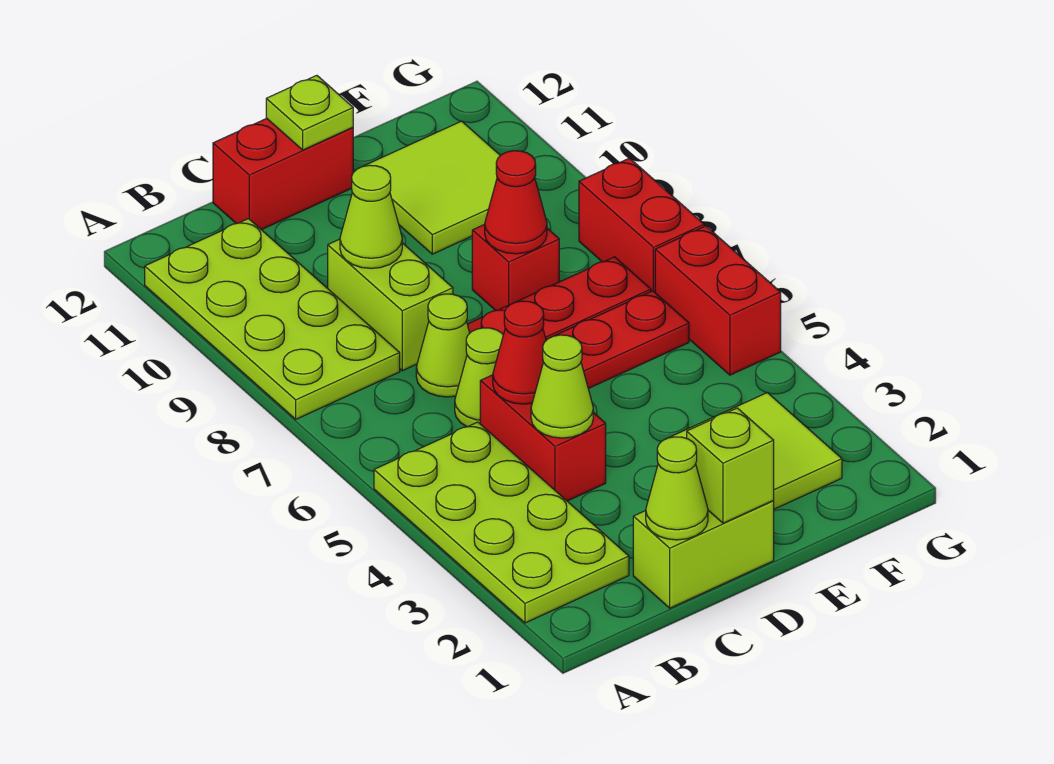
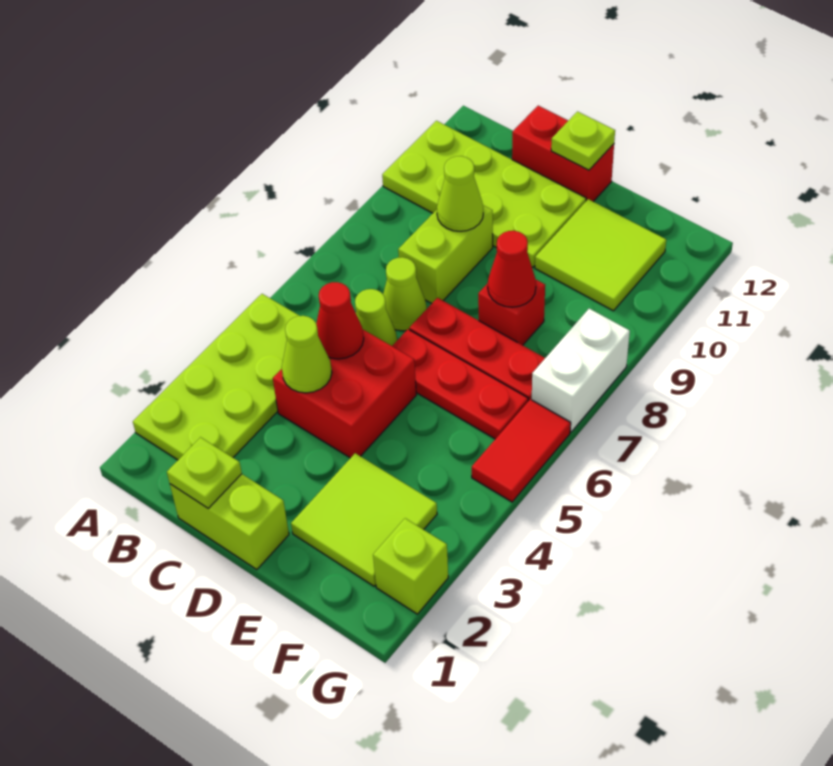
lime plate A8:B11 level 1 -> lime plate A10:D11 level 1
lime cone C1 level 2 -> lime plate C1 level 2
red brick C4:C5 level 1 -> red brick C4:D5 level 1
lime brick D1 level 2 -> lime brick G2 level 1
red brick G5:G6 level 1 -> red tile G5:G6 level 1
red brick G7:G8 level 1 -> white brick G7:G8 level 1

